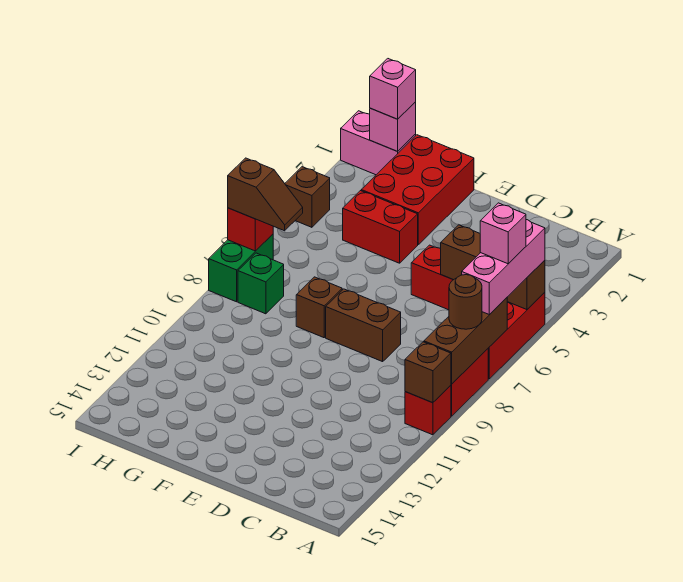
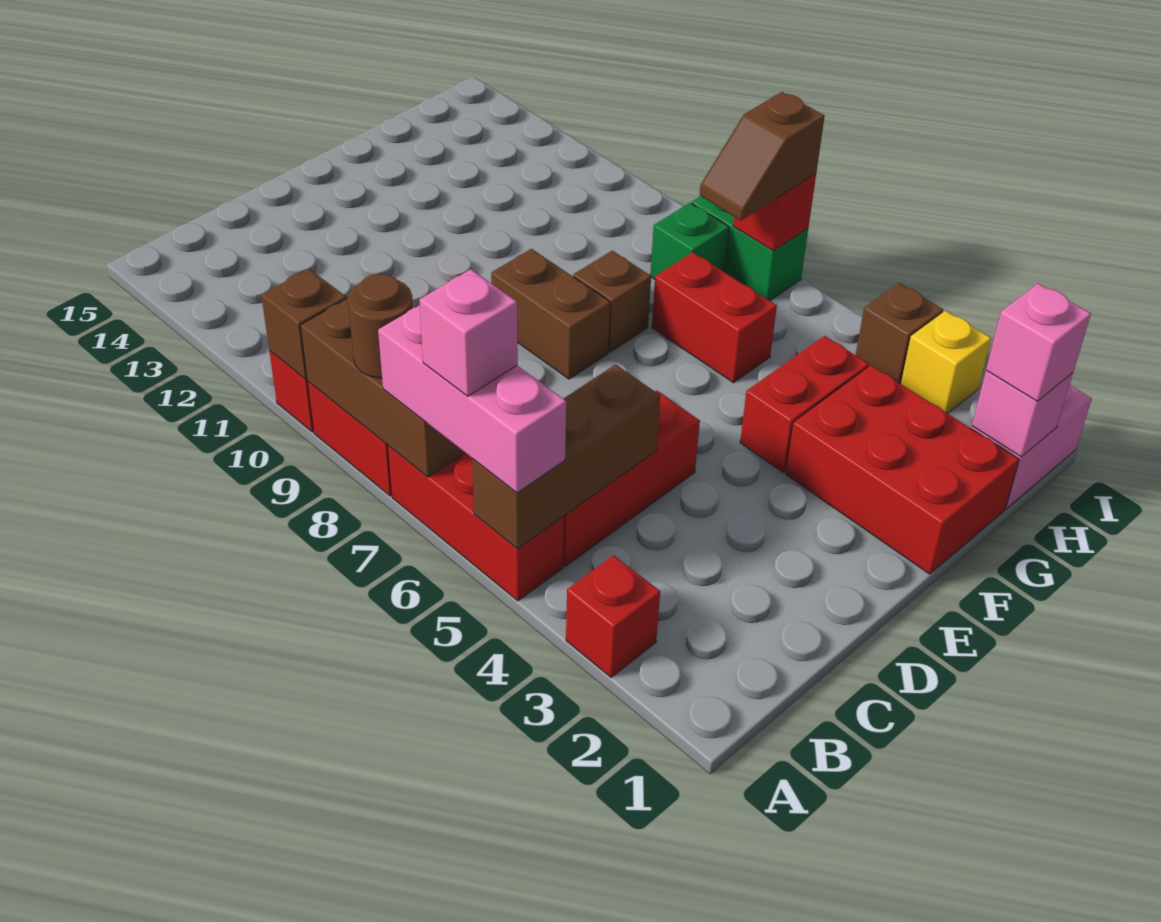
none -> red brick A3 level 1
brown brick D8:E8 level 1 -> brown brick E8:E9 level 1
none -> red brick G6:G7 level 1
none -> yellow brick I3 level 1

